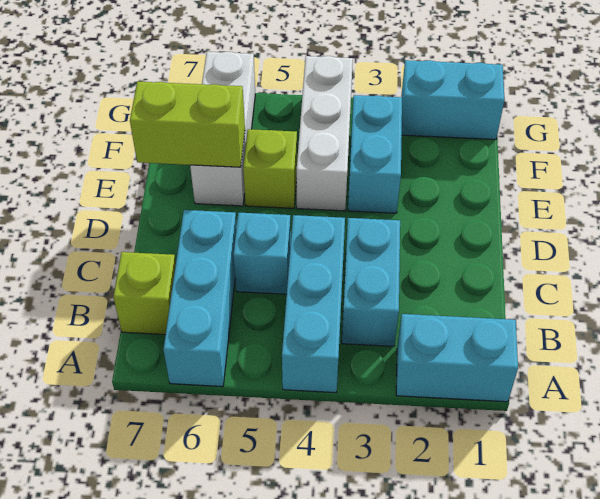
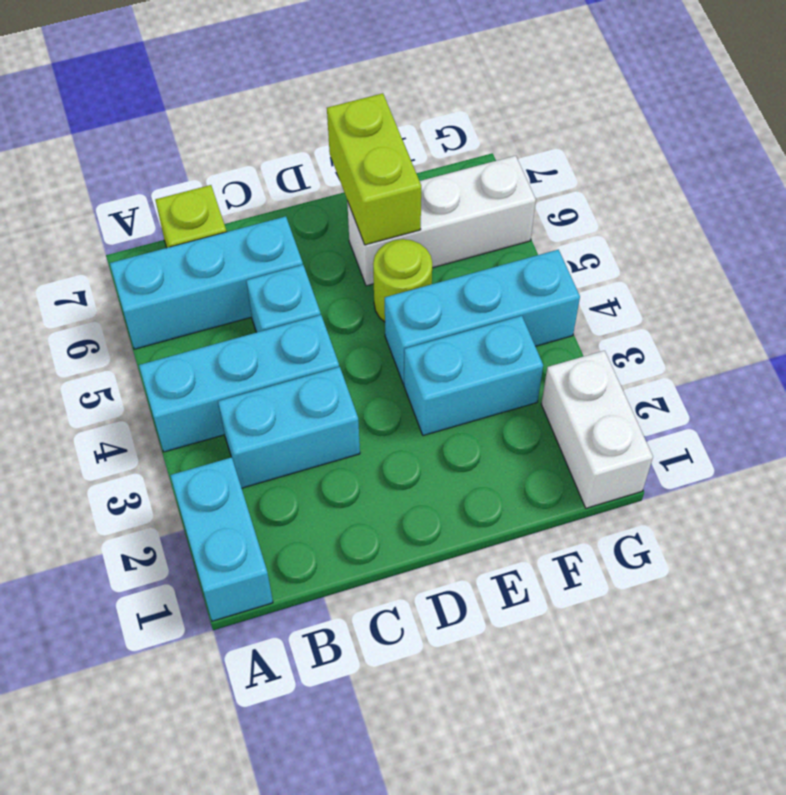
white brick E4:G4 level 1 -> cyan brick E4:G4 level 1
lime brick E5 level 1 -> lime round brick E5 level 1
cyan brick G1:G2 level 1 -> white brick G1:G2 level 1

